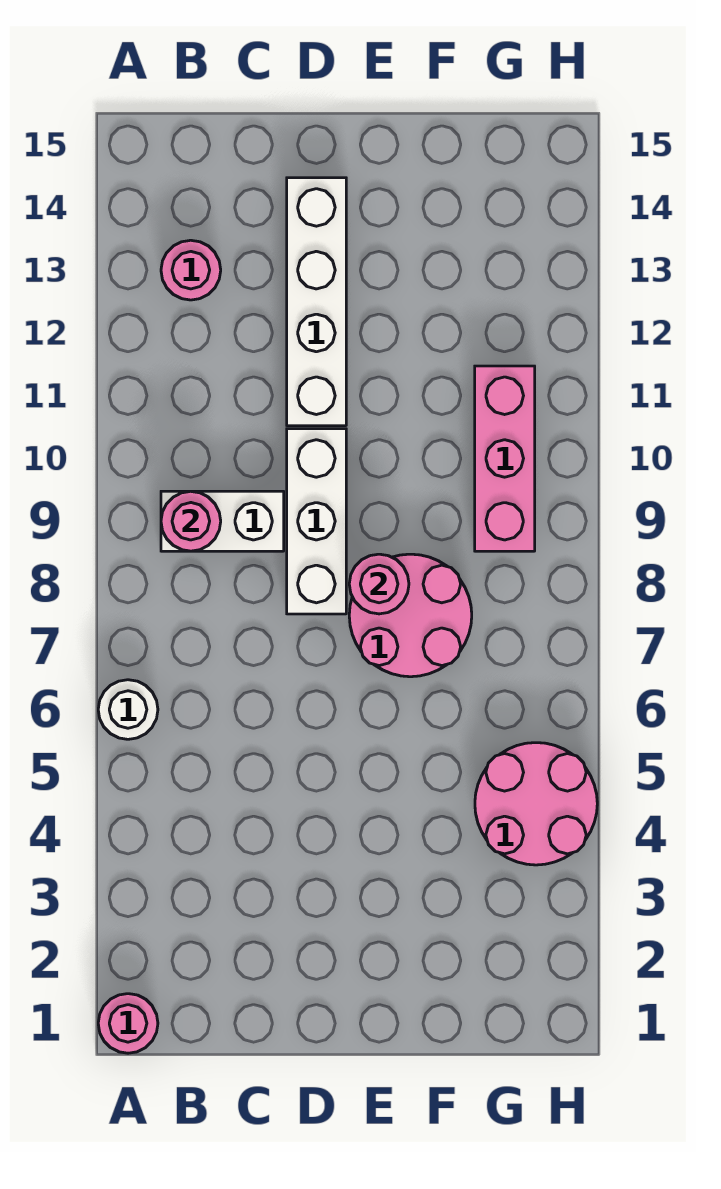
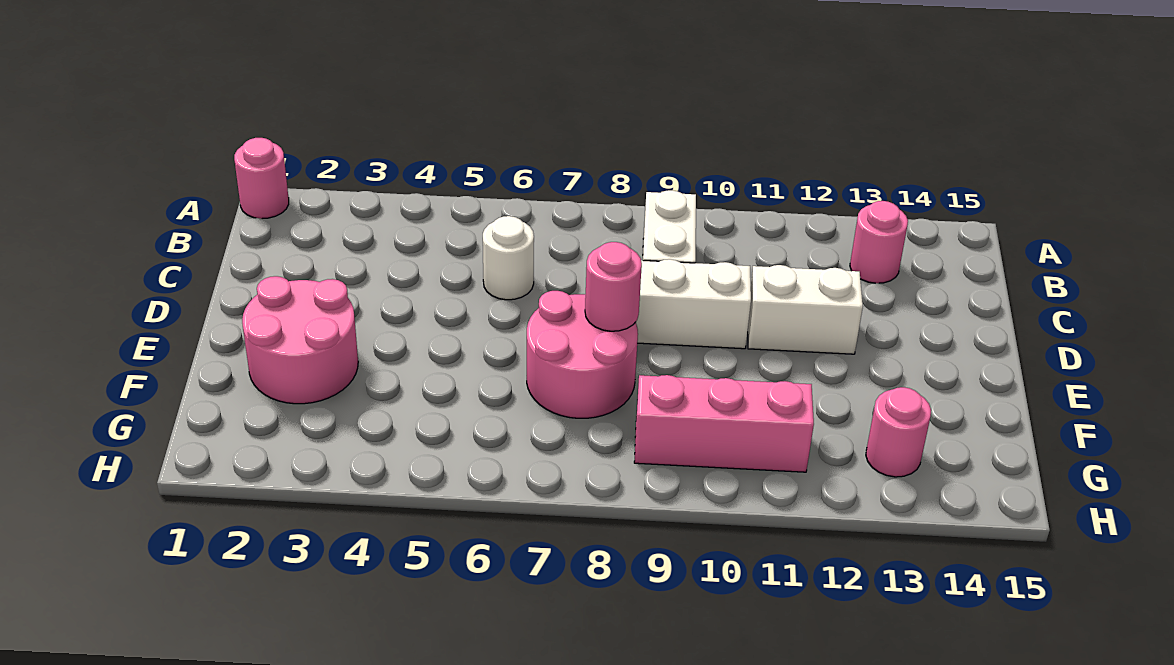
white round brick A6 level 1 -> white round brick C6 level 1
pink round brick B9 level 2 -> pink round brick G13 level 1
white brick D11:D14 level 1 -> white brick D11:D12 level 1
pink round brick G4:H5 level 1 -> pink round brick E2:F3 level 1

